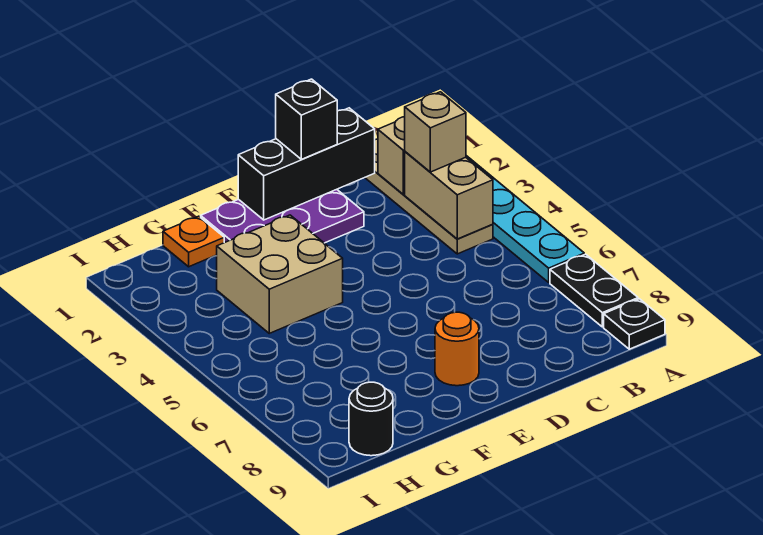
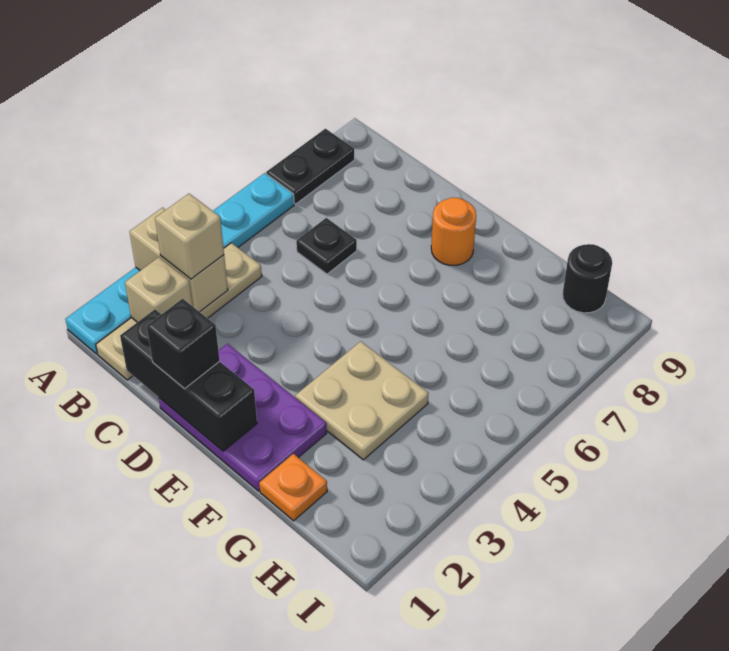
black plate A9 level 1 -> black plate C6 level 1
tan brick B3:B4 level 2 -> tan brick A3:B3 level 2
tan brick F3:G4 level 1 -> tan plate F3:G4 level 1

